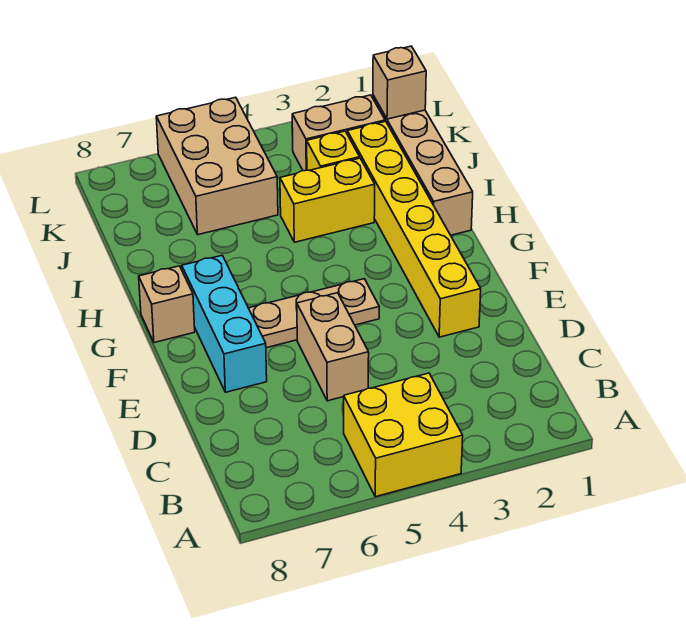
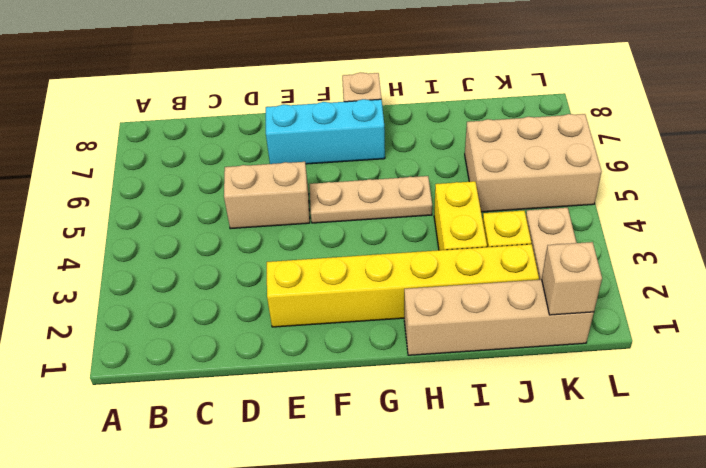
yellow brick A4:B5 level 1 -> none
tan plate F4:F6 level 1 -> tan plate F5:H5 level 1

